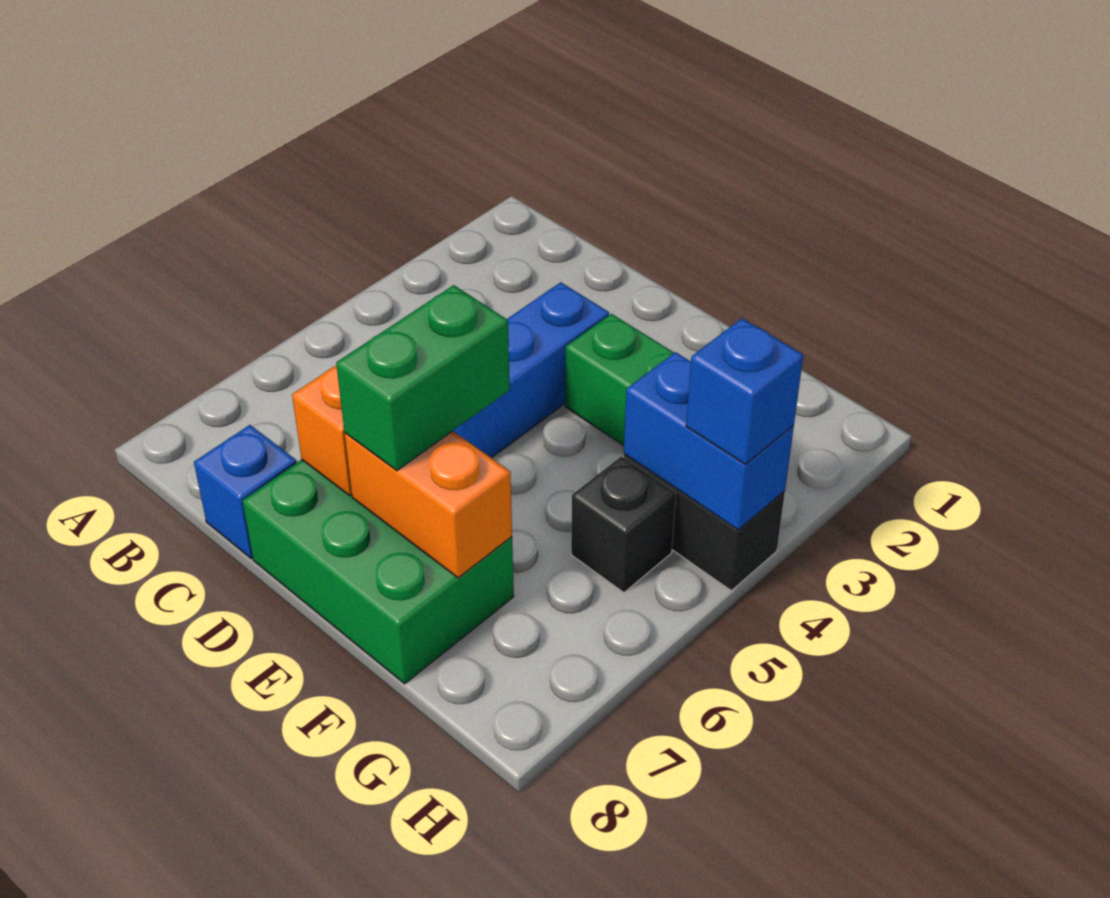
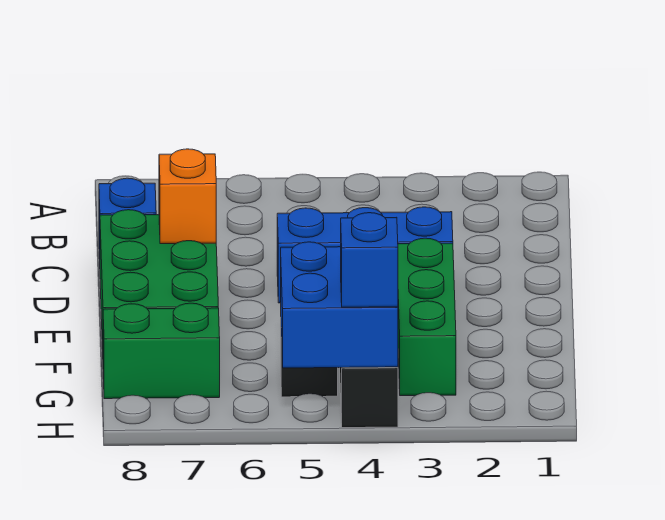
green brick E6:E7 level 3 -> green brick G7:G8 level 1
orange brick E7:F7 level 2 -> none
blue brick G4:H4 level 2 -> blue brick G4:H5 level 2

